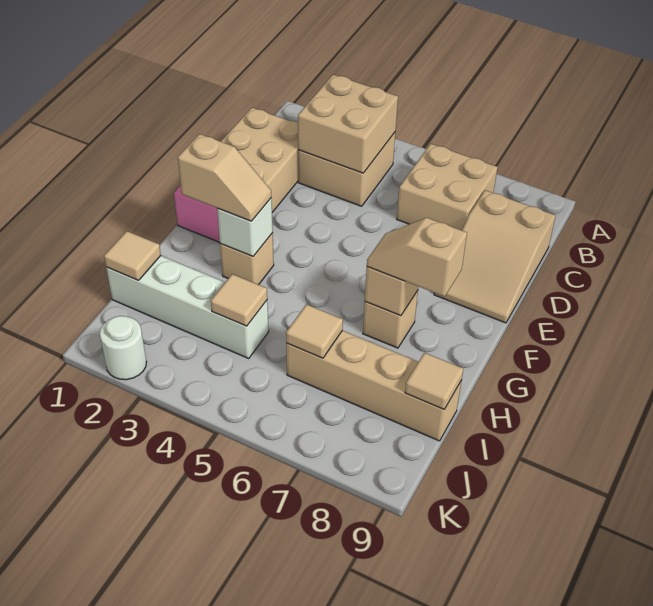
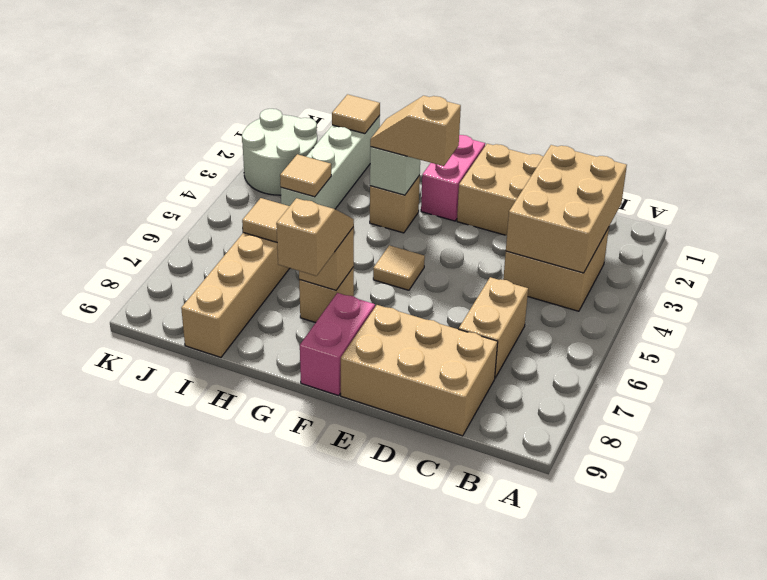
tan brick B3:C4 level 2 -> tan brick B2:C4 level 2
tan brick B6:C7 level 1 -> tan brick C6:C7 level 1
tan slope C8:E9 level 1 top C -> tan brick C8:E9 level 1
none -> pink brick F8:F9 level 1
tan slope G2:G3 level 3 top 2 -> tan slope F3:G3 level 3 top F
tan tile I9 level 2 -> tan tile F5 level 1
white round brick K2 level 1 -> white round brick J2:K3 level 1

